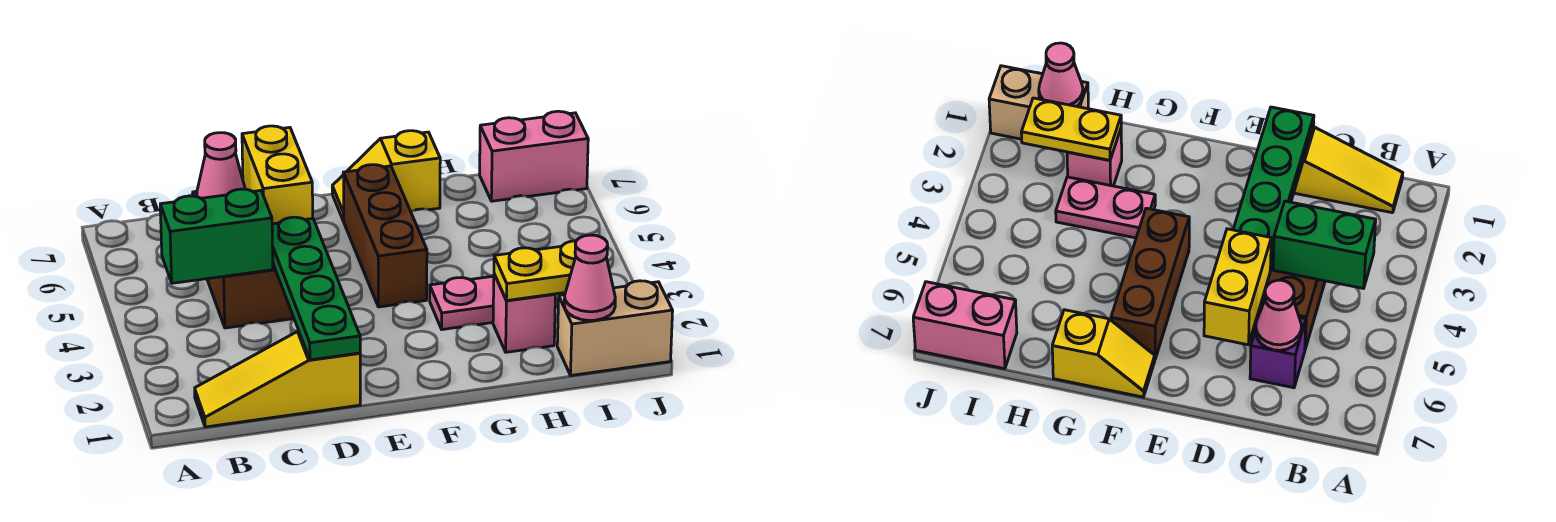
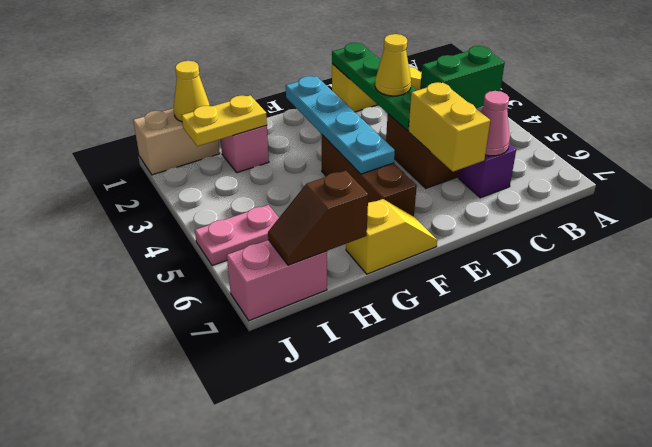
none -> yellow cone D3 level 3
none -> cyan plate F2:F5 level 2
pink plate G3:H3 level 1 -> pink plate I5:J5 level 1
none -> brown slope H7:I7 level 2 top H
pink cone I1 level 2 -> yellow cone I1 level 2

